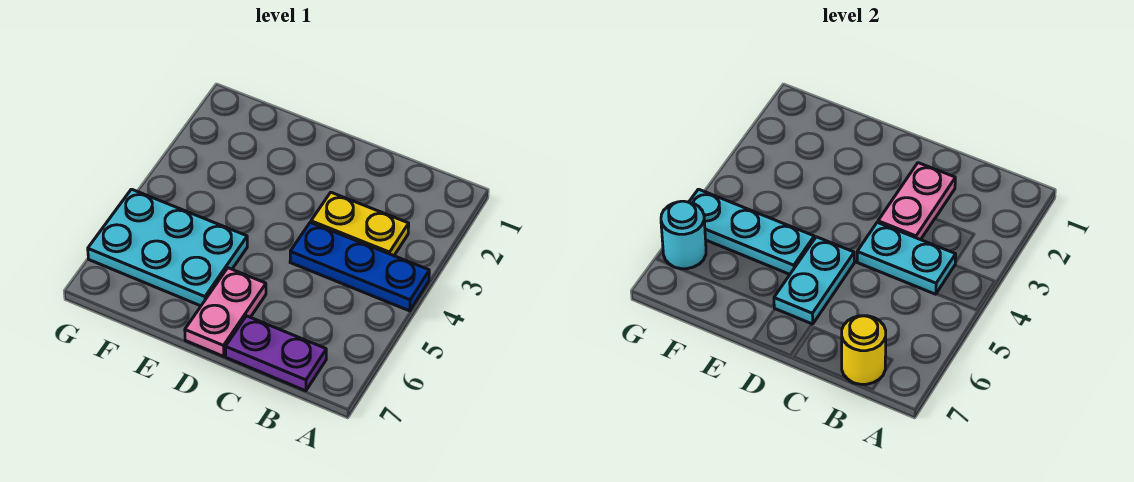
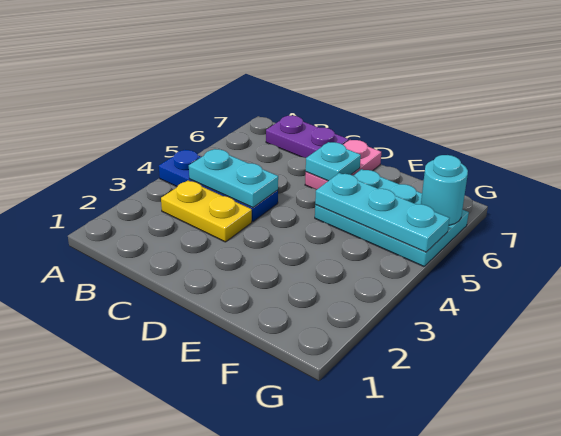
yellow round brick B7 level 2 -> none
pink plate C2:C3 level 2 -> none
cyan plate D5:D6 level 2 -> cyan plate D6 level 2

